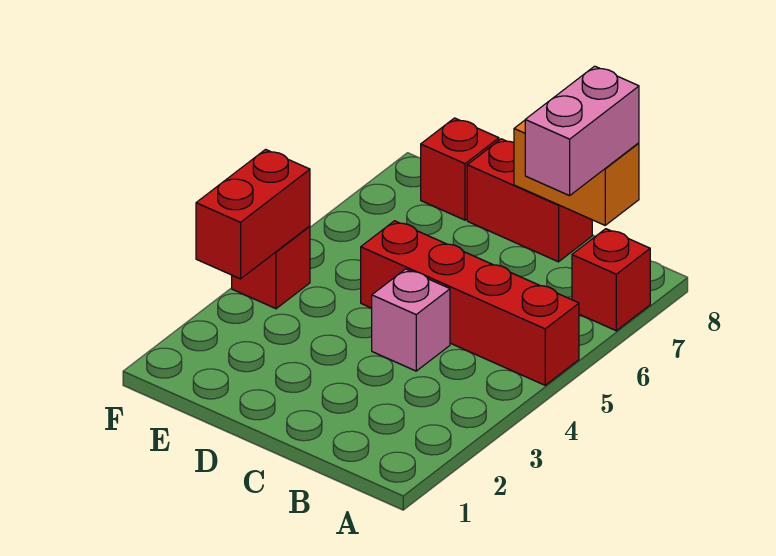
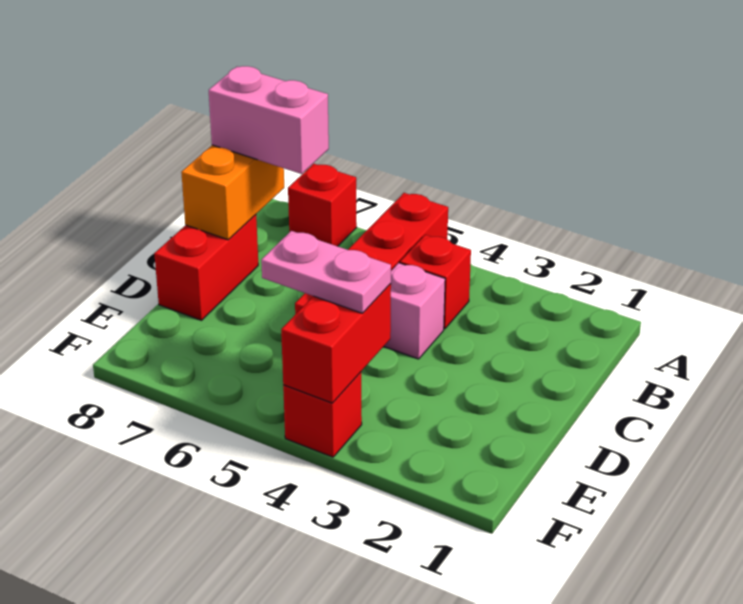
none -> pink plate E4:E5 level 3
red brick E8 level 1 -> red brick B4 level 1
red brick F3:F4 level 2 -> red brick E4:F4 level 2

